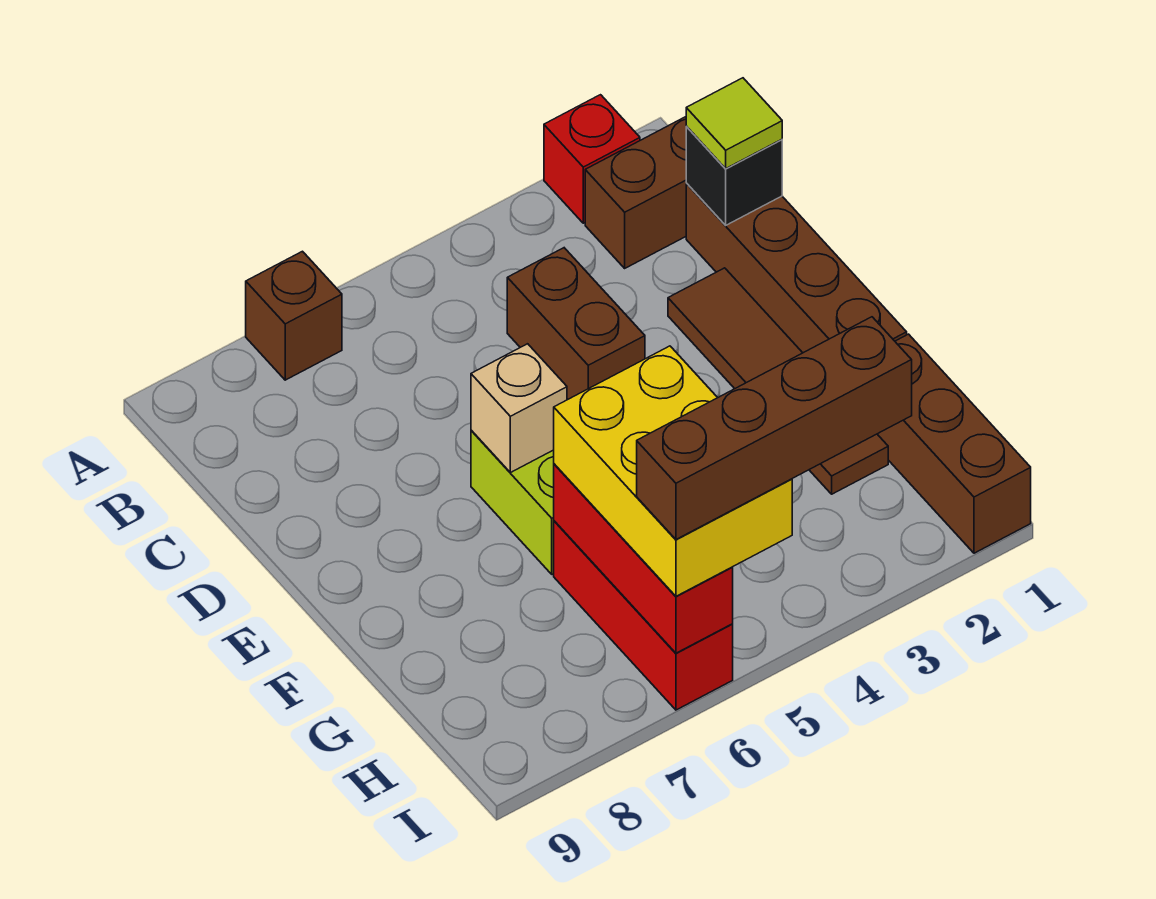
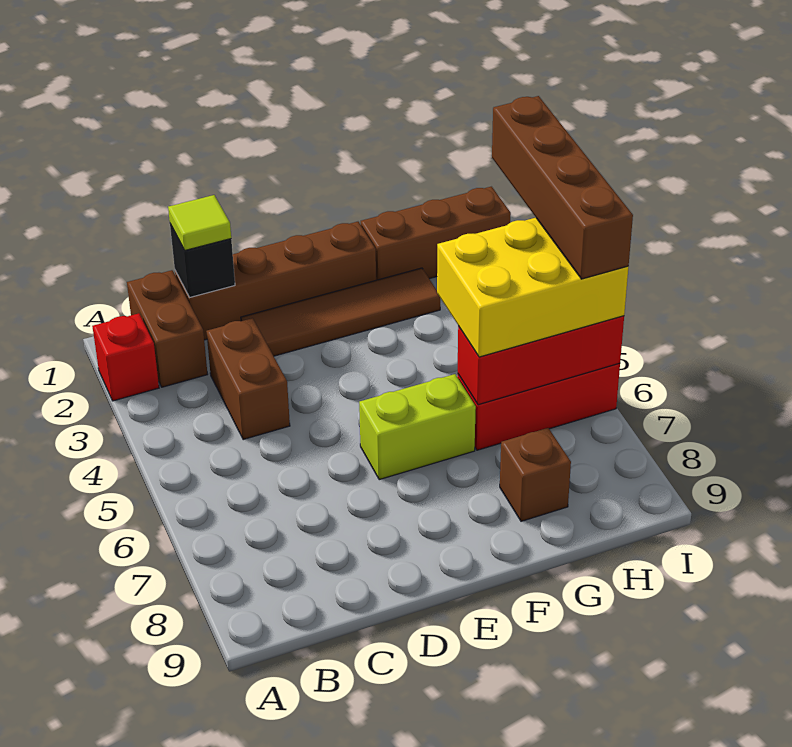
brown brick A7 level 1 -> brown brick G8 level 1
brown brick C4:D4 level 1 -> brown brick C3:C4 level 1
tan brick E6 level 2 -> none

